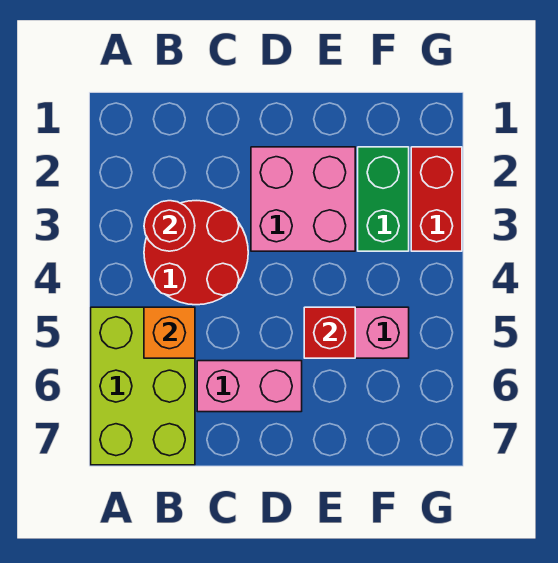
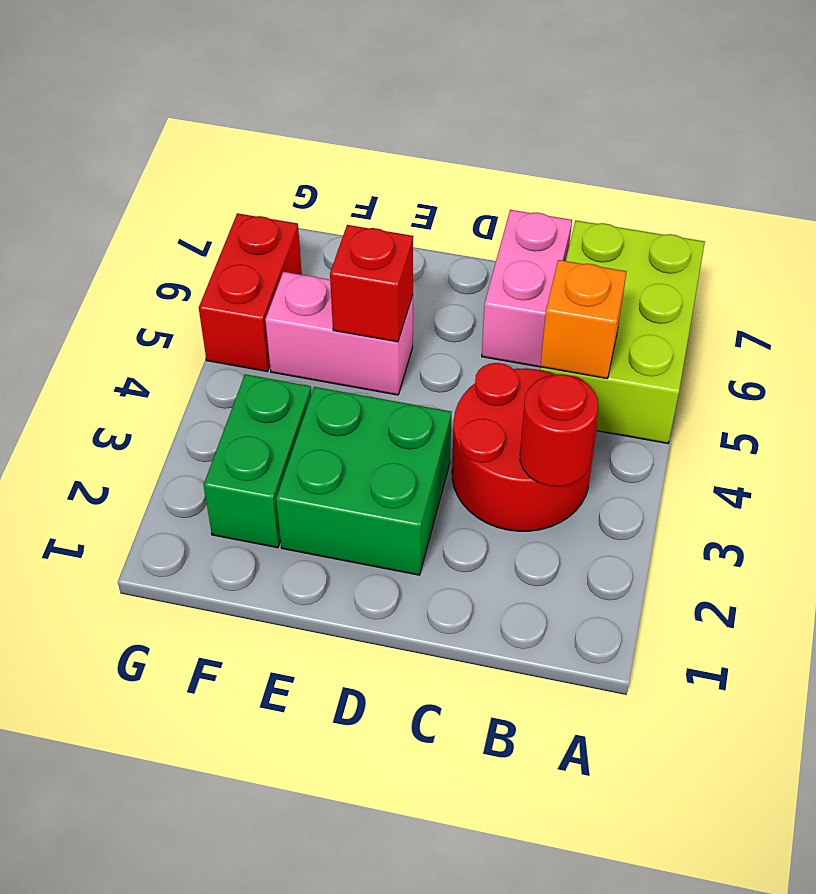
pink brick C6:D6 level 1 -> pink brick C6:C7 level 1
pink brick D2:E3 level 1 -> green brick D2:E3 level 1
red brick G2:G3 level 1 -> red brick G5:G6 level 1

